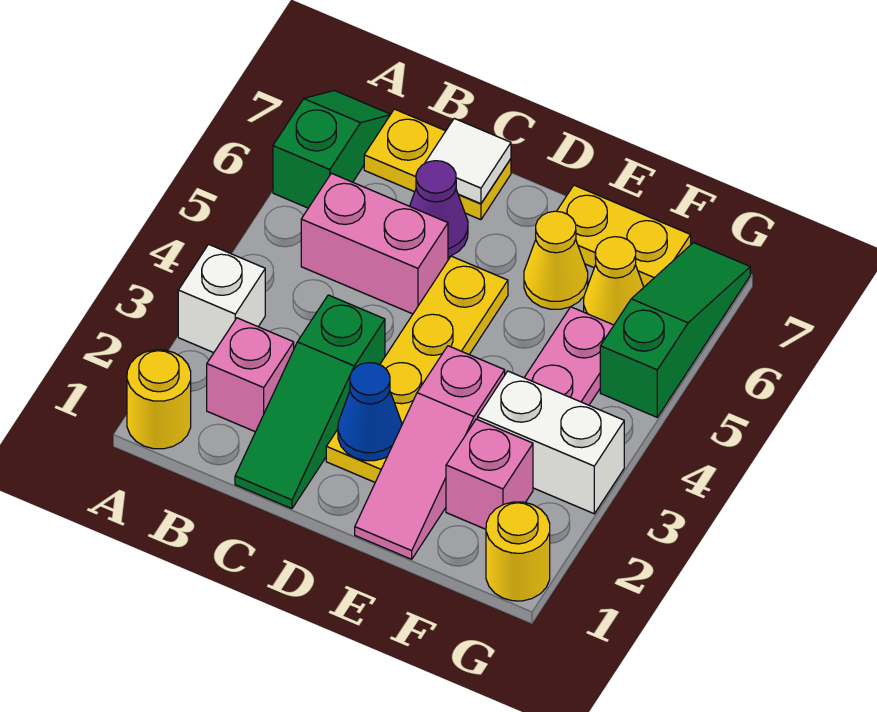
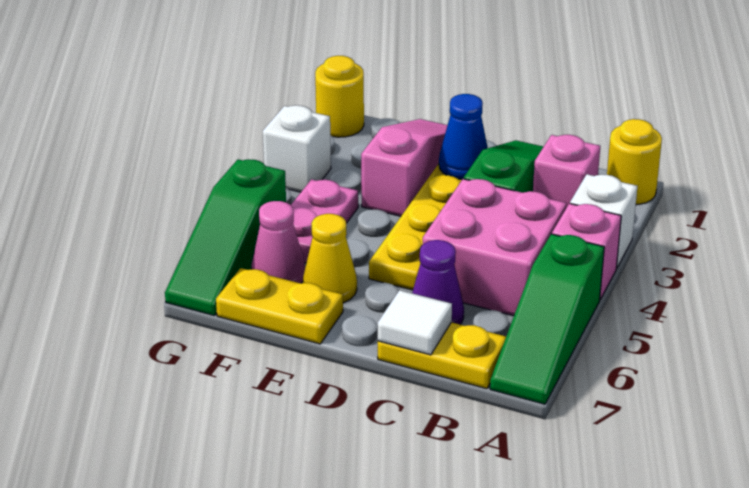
green slope A6:A7 level 1 top 6 -> green slope A5:A7 level 1 top 5
pink brick B5:C5 level 1 -> pink brick B4:C5 level 1
pink brick F2 level 1 -> pink brick A4 level 1
white brick F3:G3 level 1 -> white brick G3 level 1
yellow cone F6 level 1 -> pink cone F6 level 1

